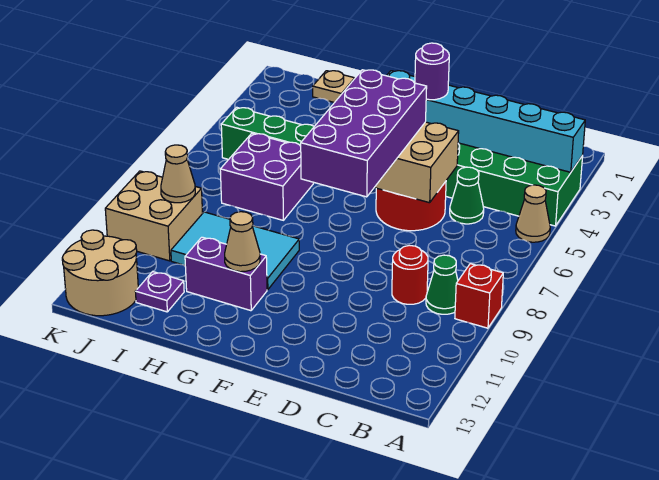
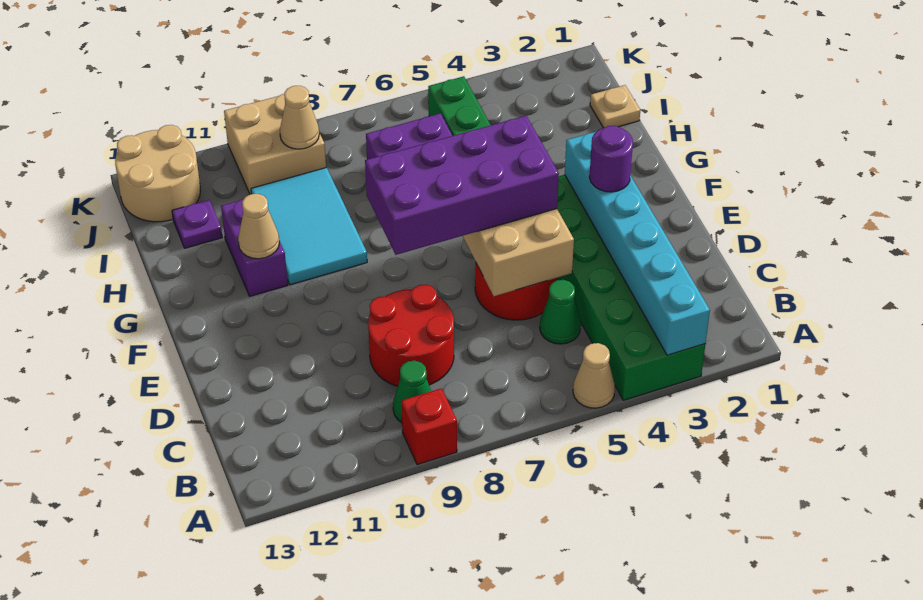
red round brick C9 level 1 -> red round brick C8:D9 level 1

